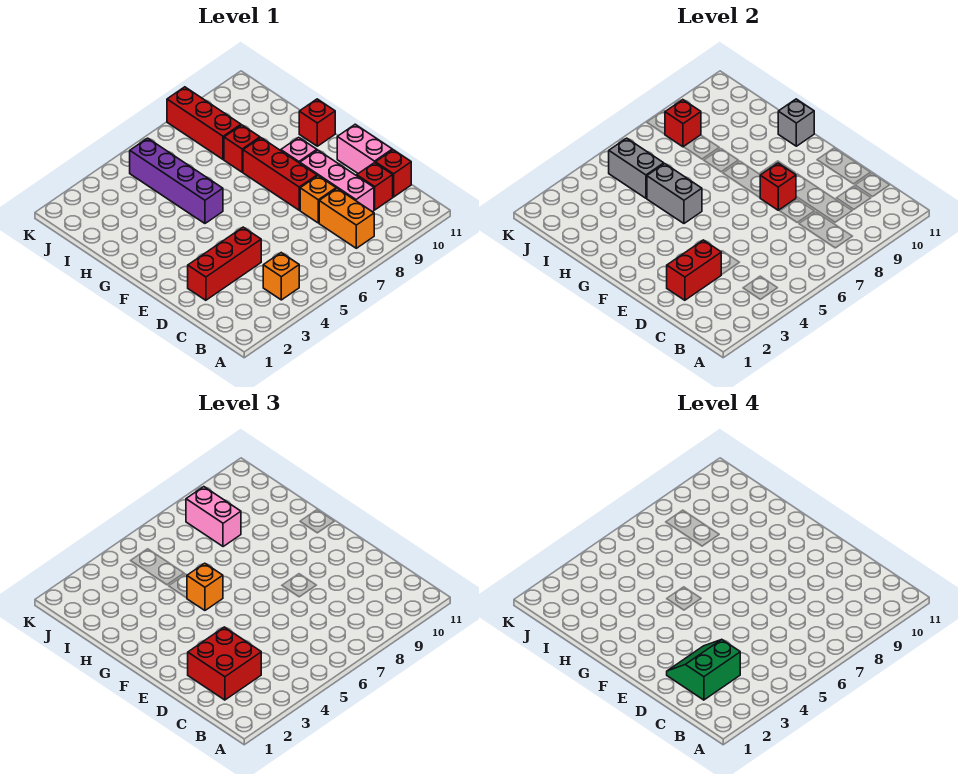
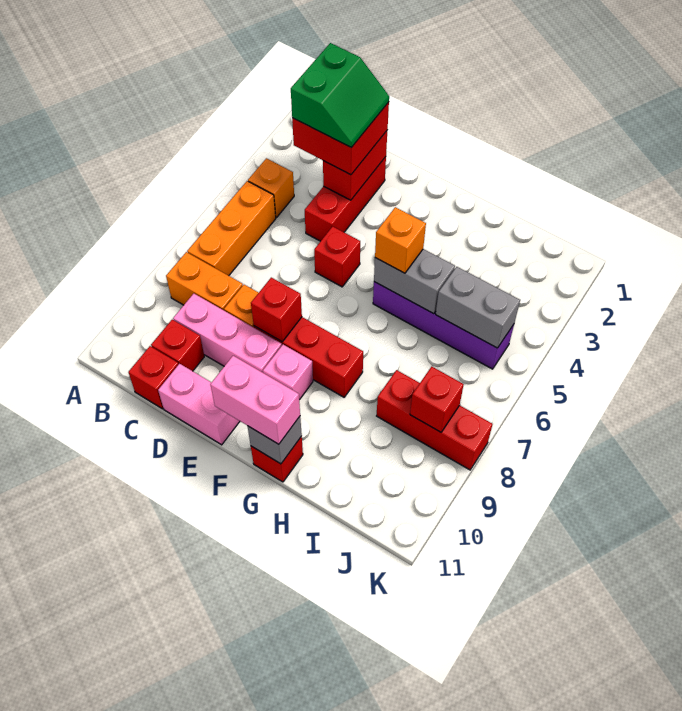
none -> orange brick B5:B7 level 1
red brick H8 level 1 -> red brick E5 level 1
pink brick I8:J8 level 3 -> pink brick F11:G11 level 3

